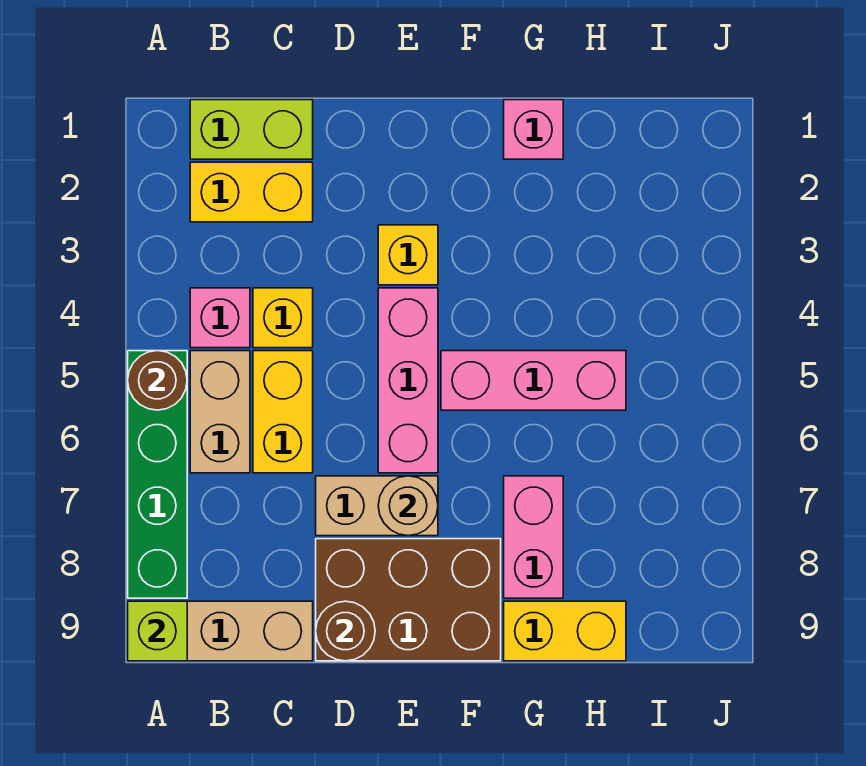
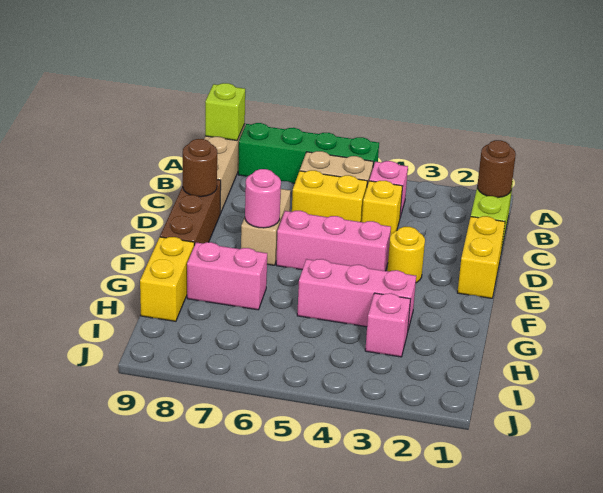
brown round brick A5 level 2 -> brown round brick B1 level 2
yellow brick B2:C2 level 1 -> yellow brick D1:E1 level 1
brown brick D8:F9 level 1 -> brown brick D9:F9 level 1
yellow brick E3 level 1 -> yellow round brick E3 level 1
tan round brick E7 level 2 -> pink round brick E7 level 2
pink brick F5:H5 level 1 -> pink brick G3:G5 level 1
pink brick G1 level 1 -> pink brick H3 level 1

